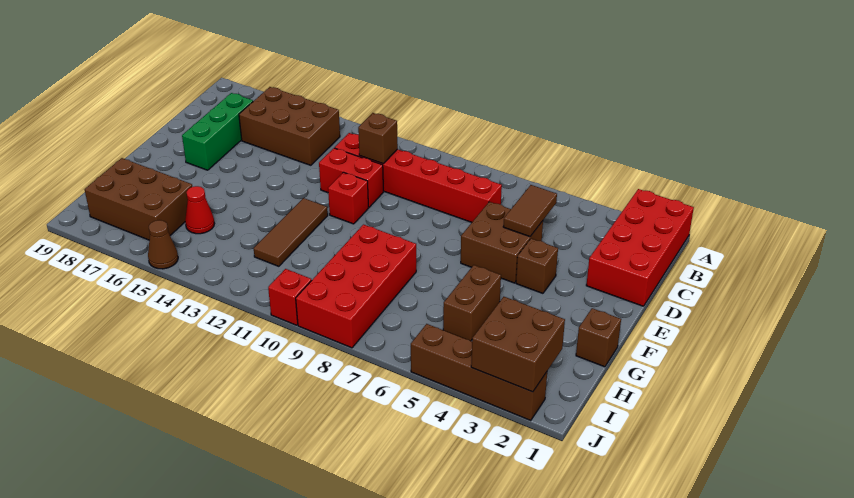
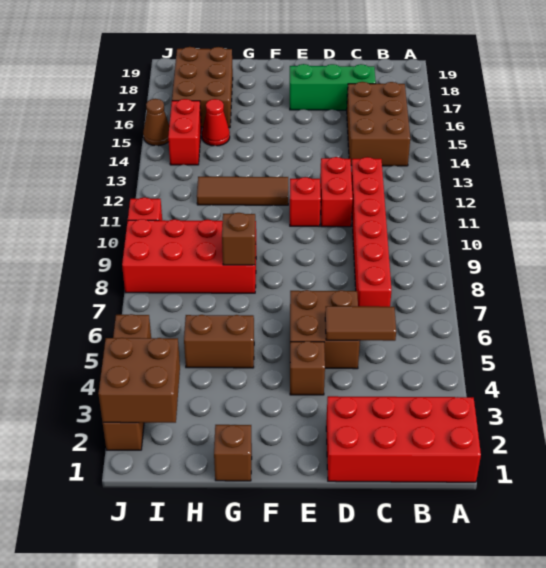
brown brick C11 level 2 -> brown brick G8 level 2
none -> red brick I14:I15 level 1

